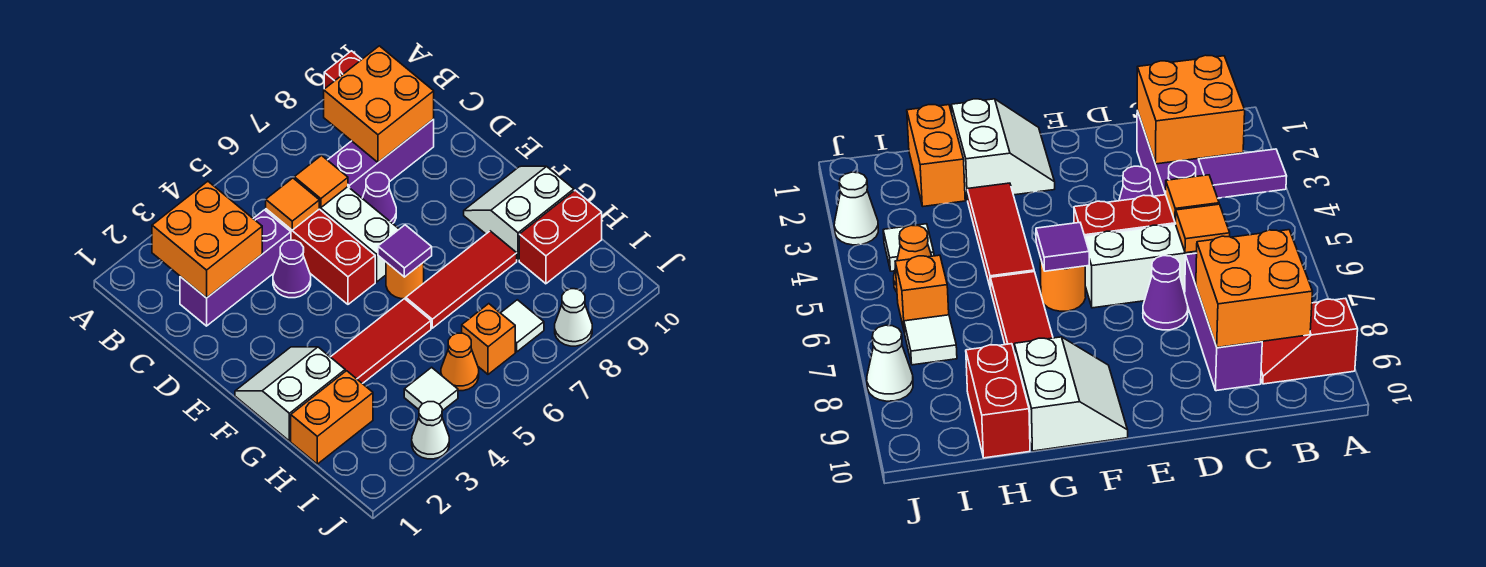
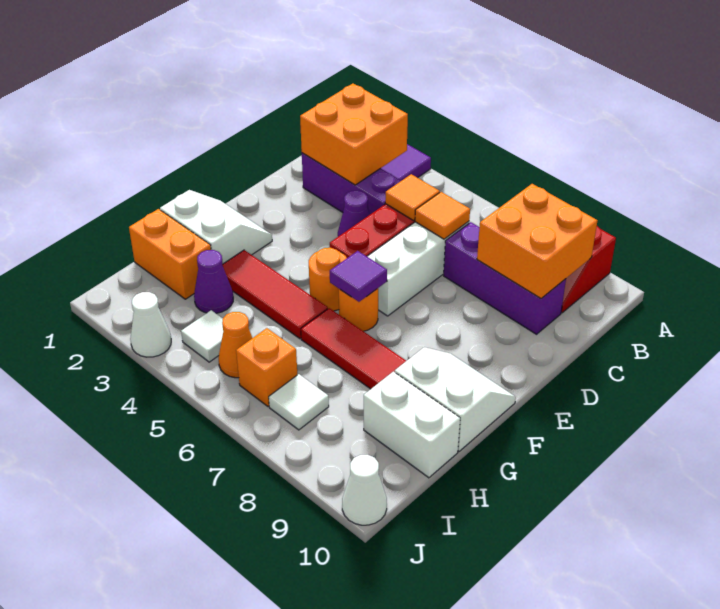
purple cone D7 level 1 -> purple cone H3 level 1
none -> orange round brick F5 level 1
red brick H9:H10 level 1 -> white brick H9:H10 level 1
white cone J8 level 1 -> white cone J10 level 1

